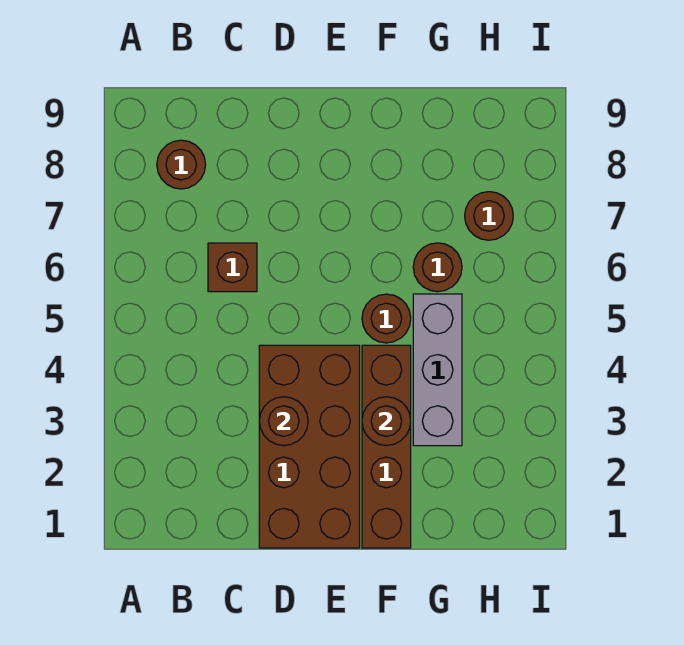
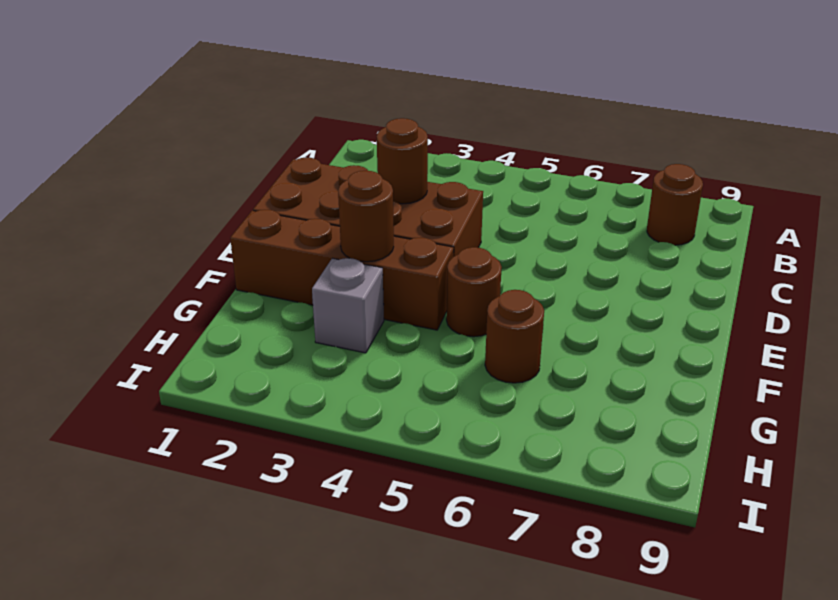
brown brick C6 level 1 -> none
grey brick G3:G5 level 1 -> grey brick G3 level 1
brown round brick H7 level 1 -> none

